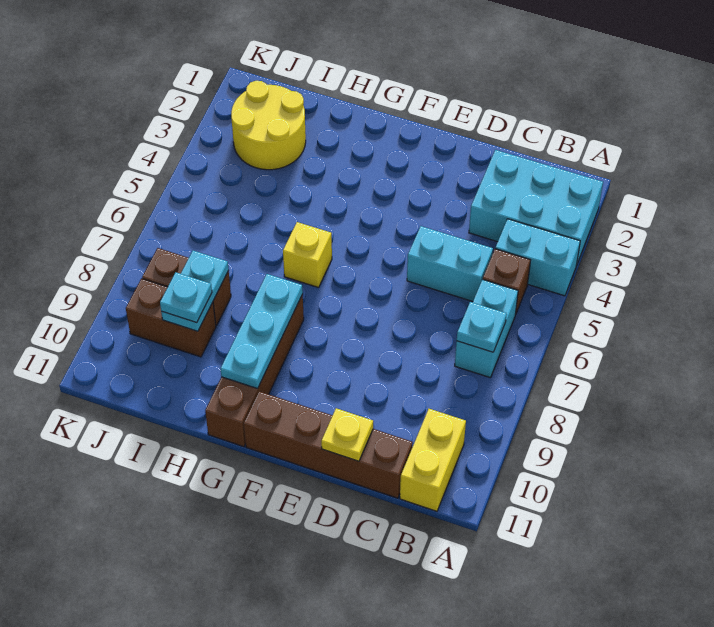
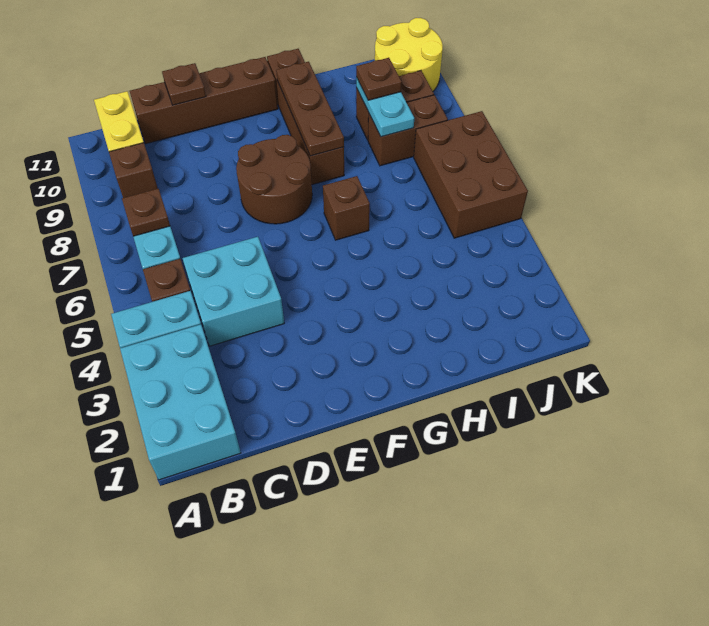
cyan brick A2:C3 level 1 -> cyan brick A1:B3 level 1
cyan plate B7 level 2 -> brown plate B7 level 2
none -> brown brick B9 level 1
cyan brick C5:D5 level 1 -> cyan brick C4:D5 level 1
yellow plate D11 level 2 -> brown plate D11 level 2
none -> brown round brick E7:F8 level 1
yellow brick G6 level 1 -> brown brick G6 level 1
cyan plate G8:G10 level 2 -> brown plate G8:G10 level 2
yellow round brick I2:J3 level 1 -> yellow round brick J10:K11 level 1
cyan plate I9 level 3 -> brown plate I9 level 3
none -> brown brick J5:K7 level 1

